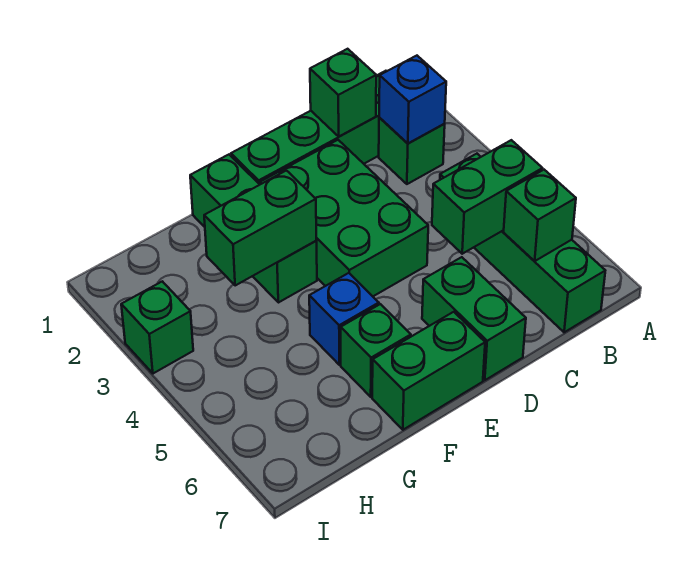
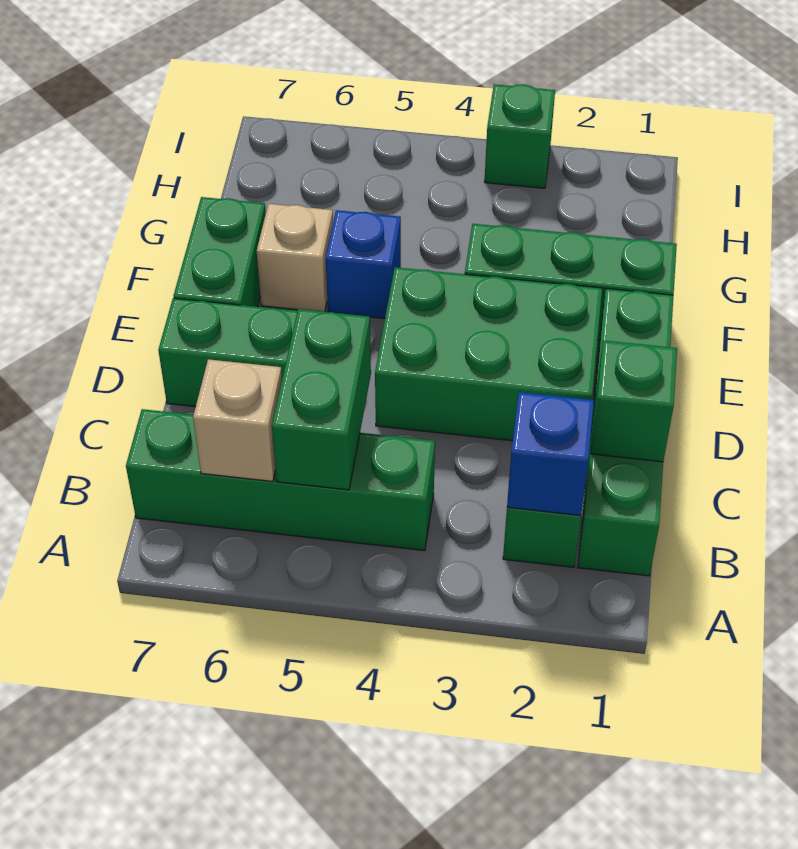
green brick B6 level 2 -> tan brick B6 level 2
green brick F3:G3 level 2 -> none
green brick F6 level 1 -> tan brick F6 level 1

